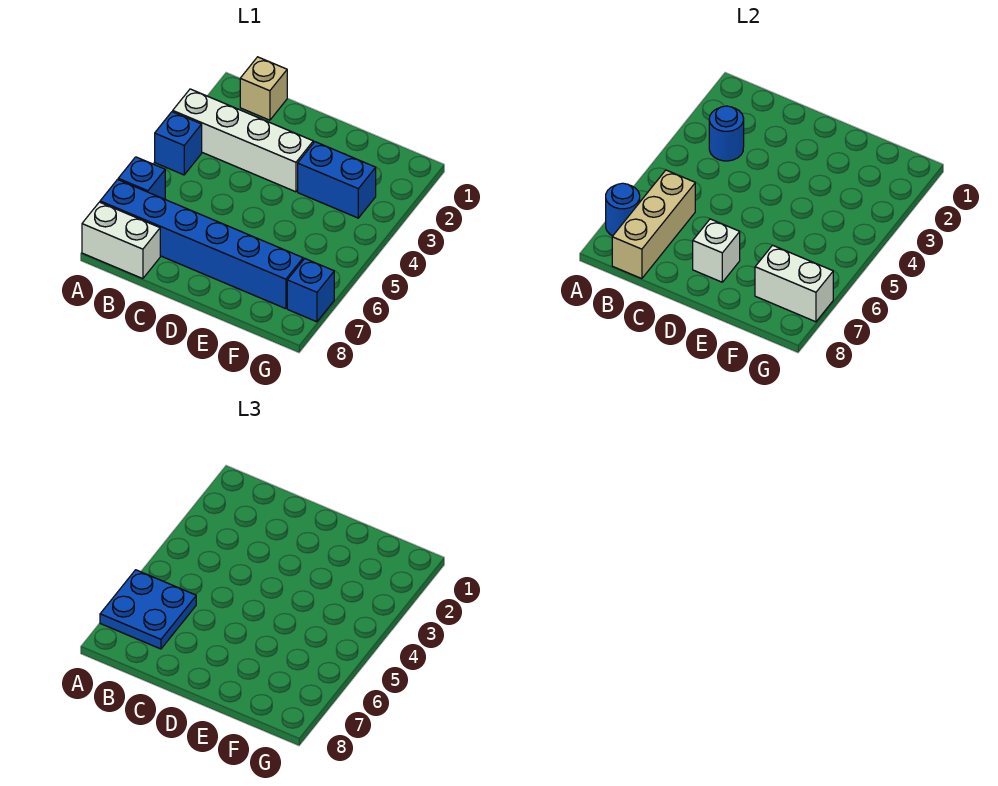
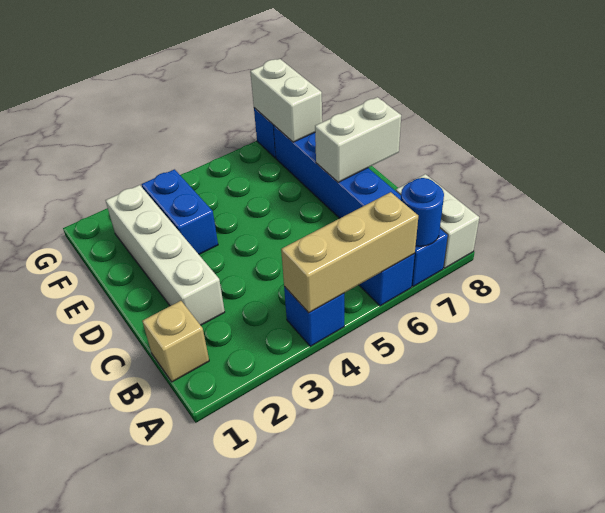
white brick A3:D3 level 1 -> white brick C2:F2 level 1
blue plate A6:B7 level 3 -> none
blue round brick B3 level 2 -> none
tan brick B6:B8 level 2 -> tan brick A4:A6 level 2
white brick D7 level 2 -> white brick D7:D8 level 2

